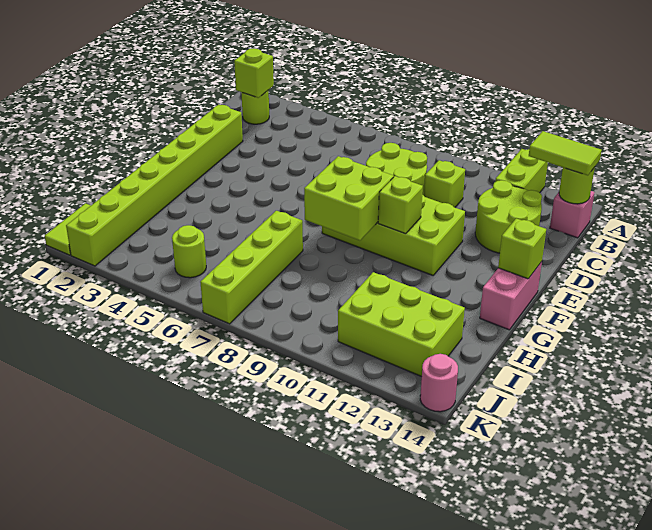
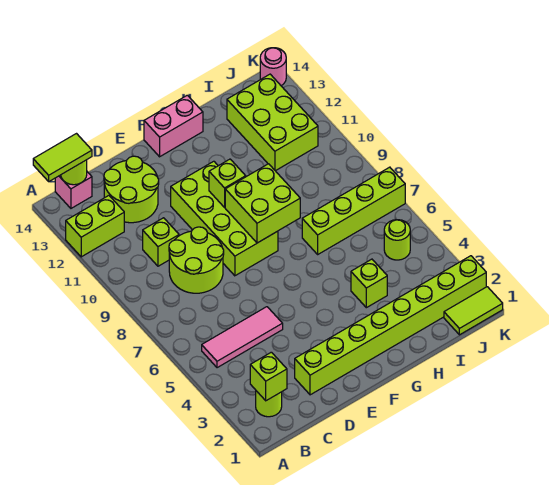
none -> pink tile B5:D5 level 1
lime tile B13:B14 level 3 -> lime tile A14:B14 level 3
lime brick F14 level 2 -> lime brick H4 level 1

